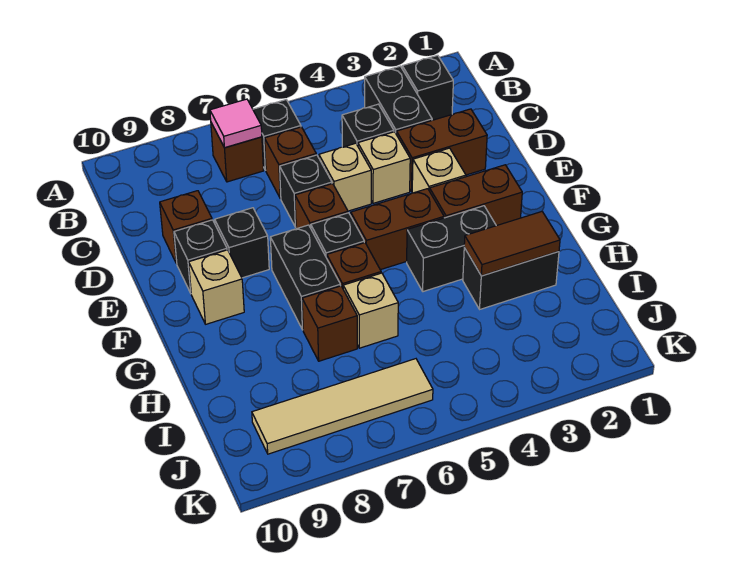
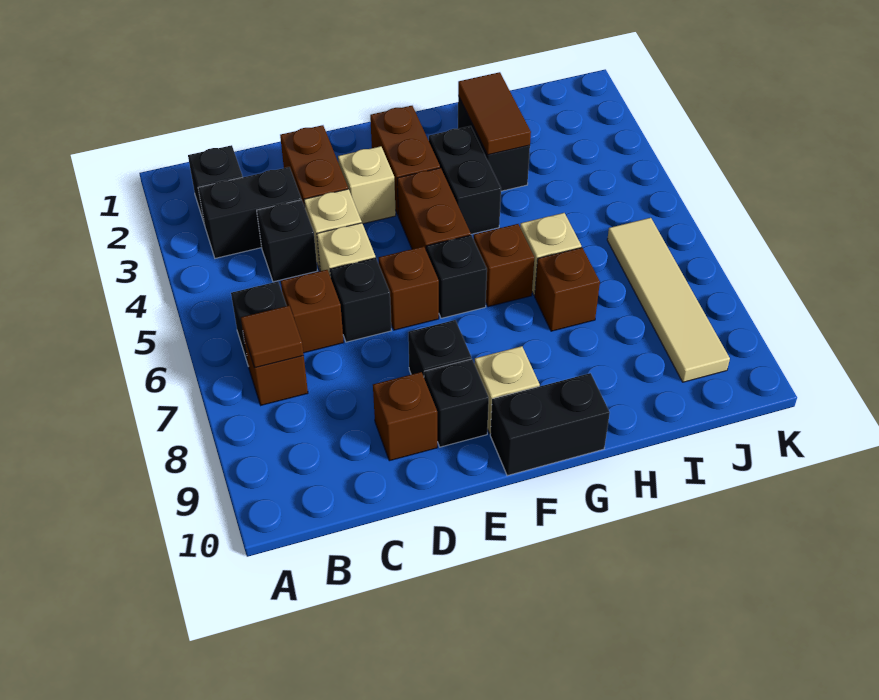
pink tile B7 level 2 -> brown tile B7 level 2
black brick F7:G7 level 1 -> black brick F10:G10 level 1

